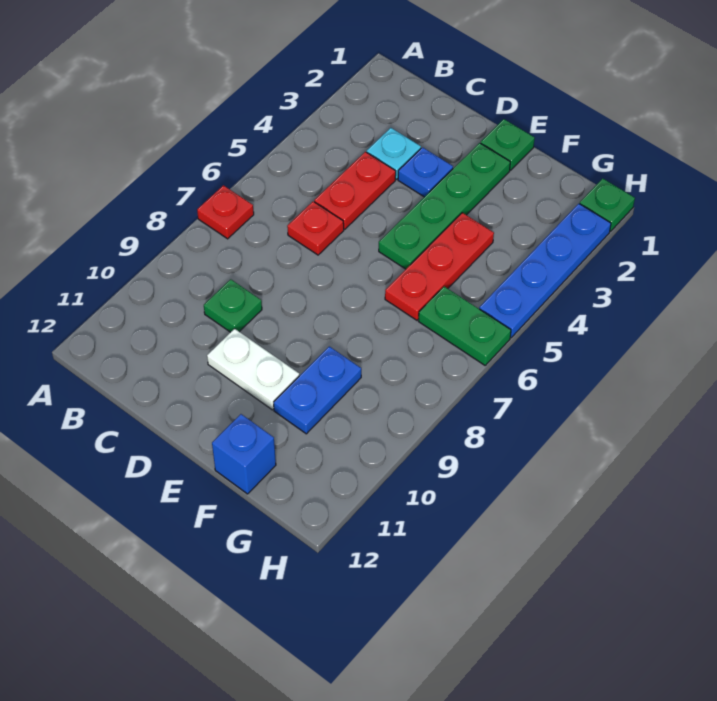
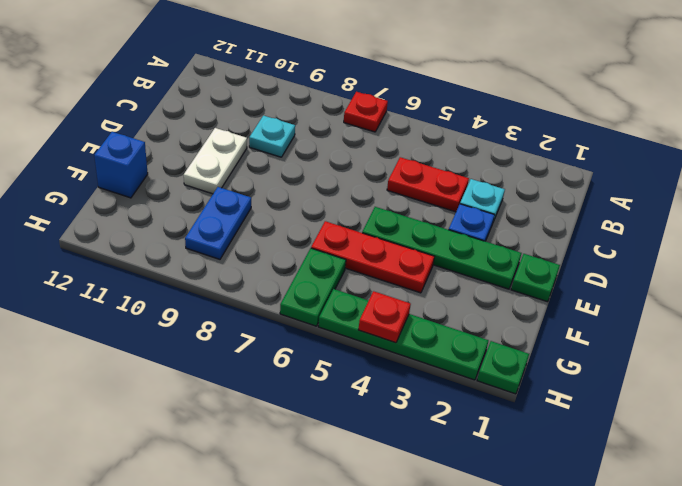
red plate C6 level 1 -> red plate H4 level 2
green plate C9 level 1 -> cyan plate C9 level 1
blue plate F9:F10 level 1 -> blue plate F9:G9 level 1
blue plate H2:H5 level 1 -> green plate H2:H5 level 1

